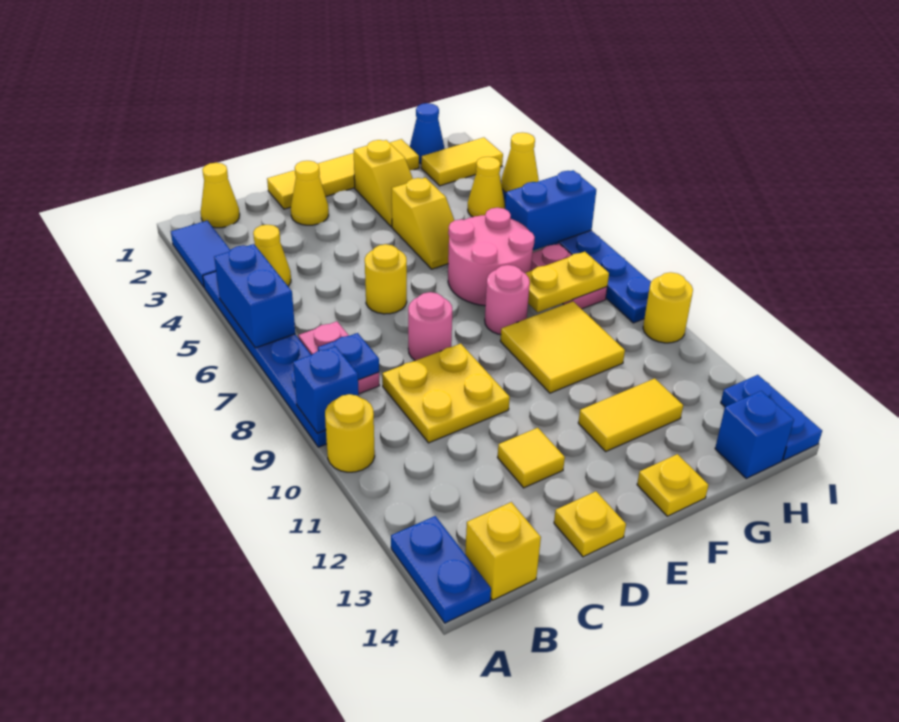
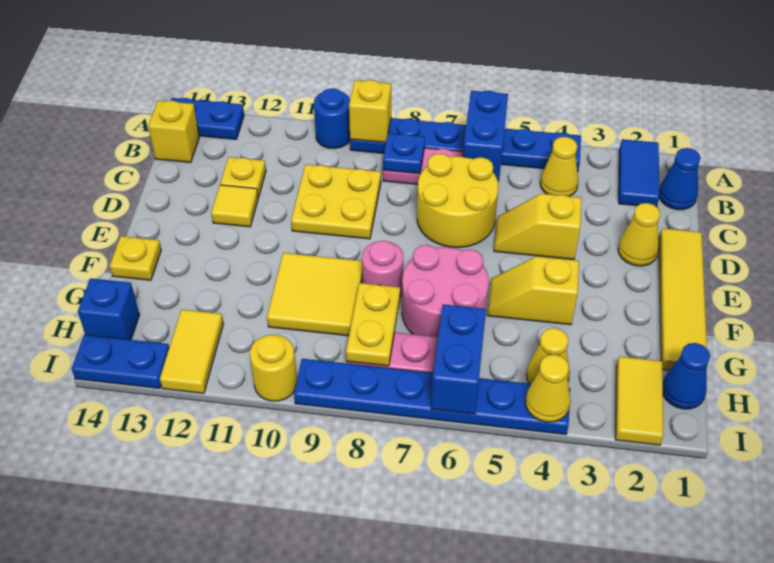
blue tile A2:A3 level 1 -> blue tile A2:B2 level 1
blue brick A5:A6 level 2 -> blue brick A6:B6 level 2
blue brick A9 level 2 -> yellow brick A9 level 2
yellow round brick A10 level 1 -> blue round brick A10 level 1
yellow cone B1 level 1 -> blue cone B1 level 1
yellow round brick D6 level 1 -> yellow round brick C6:D7 level 1
pink round brick D8 level 1 -> none
yellow plate D14 level 1 -> yellow plate C12 level 1
yellow slope F2:F3 level 1 top 2 -> yellow slope D4:D5 level 1 top 4
yellow tile F12:G12 level 1 -> yellow tile H12:I12 level 1

